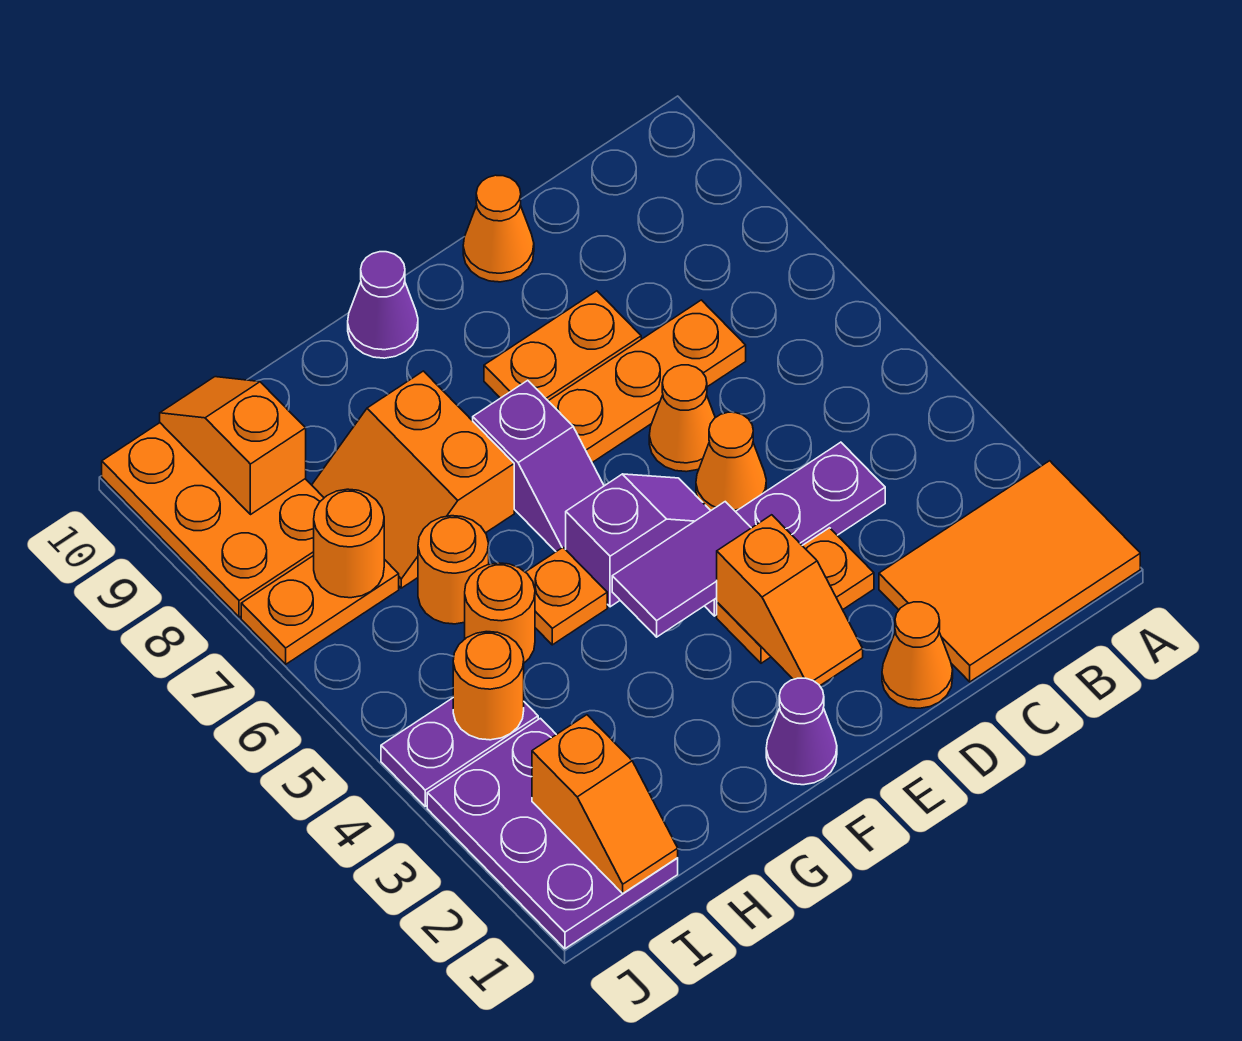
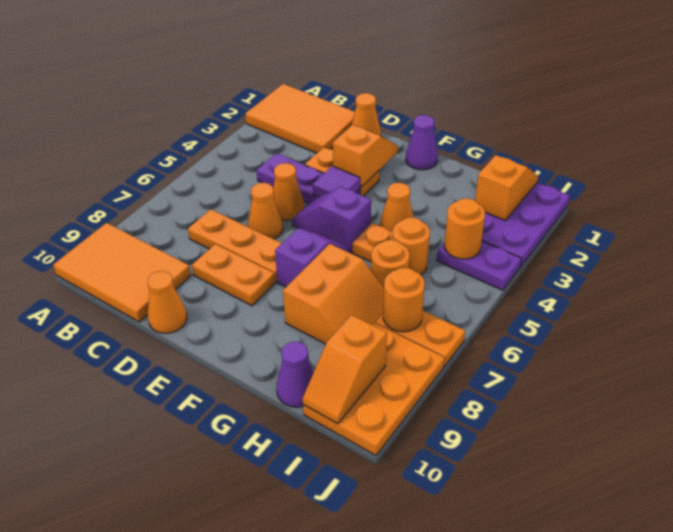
none -> orange tile A9:C10 level 1
purple tile E4:F4 level 2 -> purple tile E4 level 2
purple cone F10 level 1 -> purple cone H10 level 1
none -> orange cone G4 level 1

